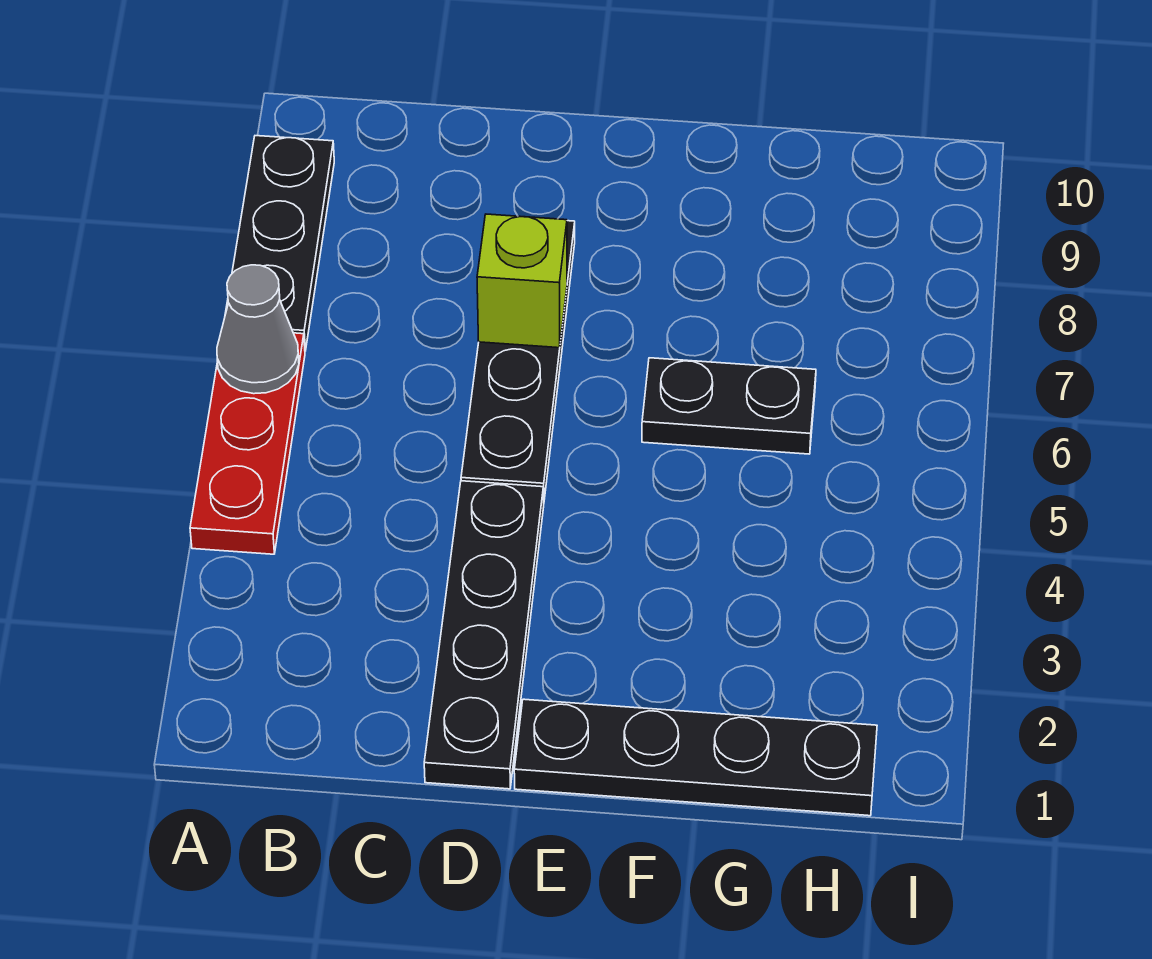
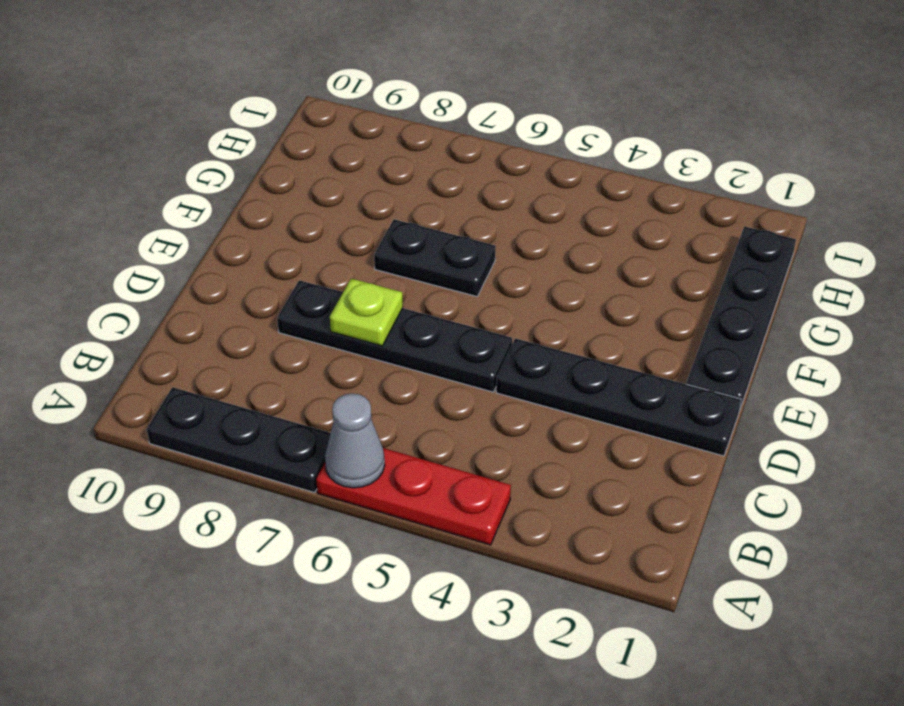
lime brick D7 level 2 -> lime plate D7 level 2
black plate F6:G6 level 1 -> black plate F6:F7 level 1

